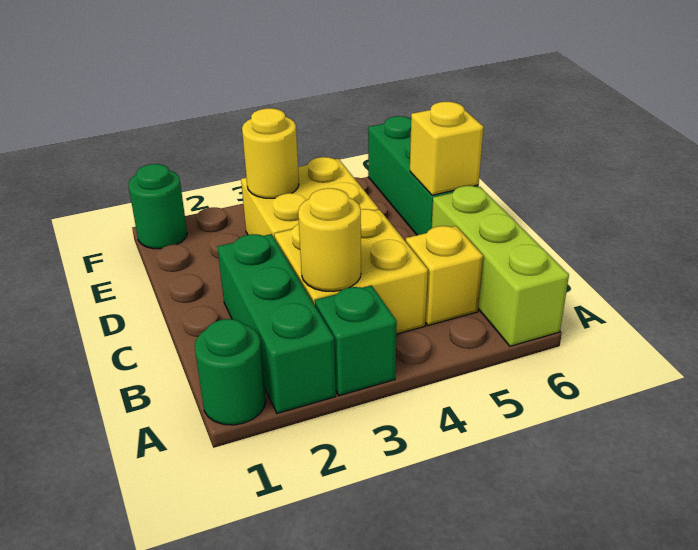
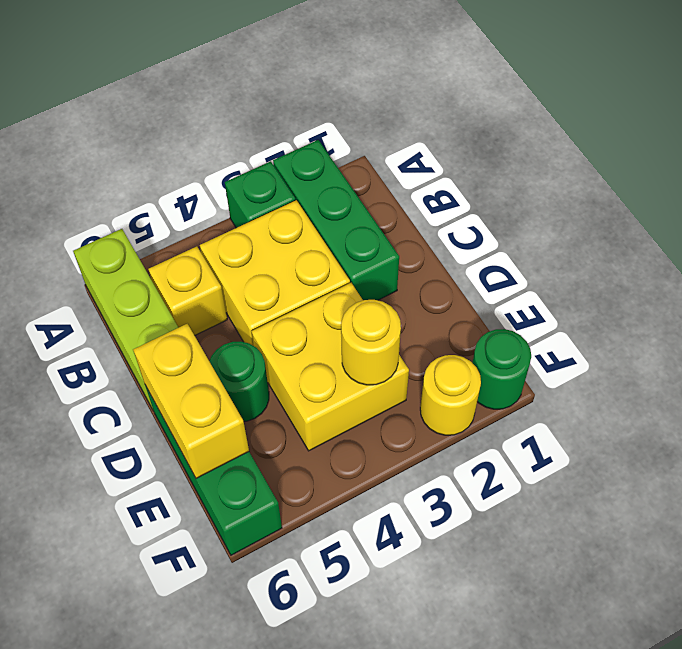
green round brick A1 level 1 -> green round brick D5 level 1
yellow round brick B3 level 2 -> yellow round brick F2 level 1
yellow brick D6 level 2 -> yellow brick D6:E6 level 2

